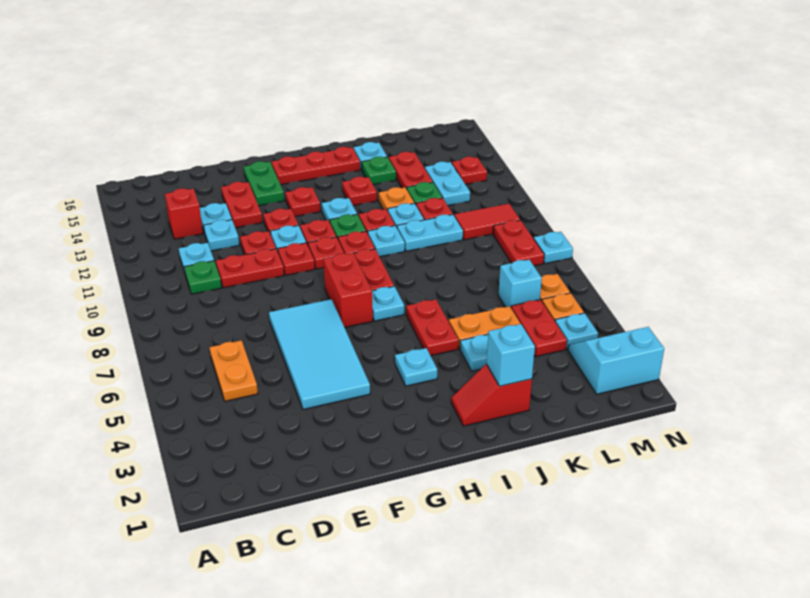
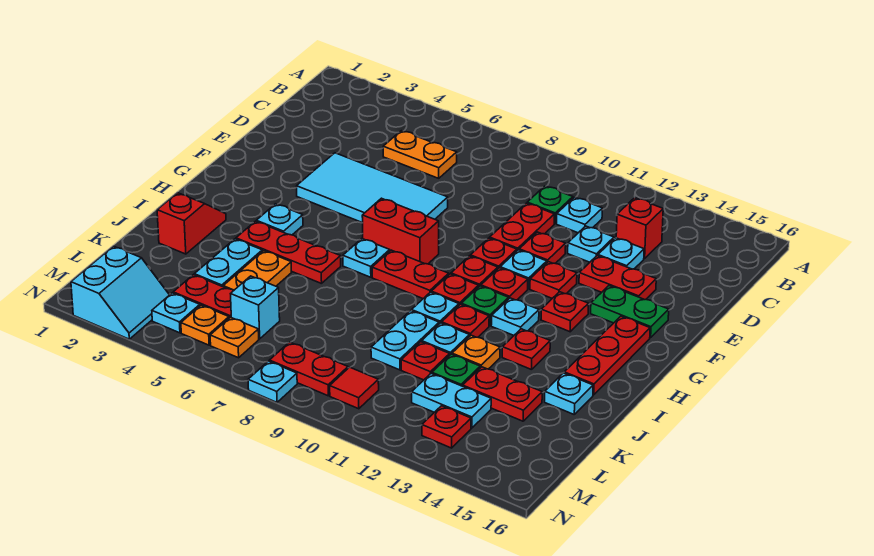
red plate I5:I6 level 1 -> red plate I4:I6 level 1
cyan brick J2 level 2 -> none
green plate J14 level 1 -> none
red tile L10:M10 level 1 -> red tile M10 level 1

